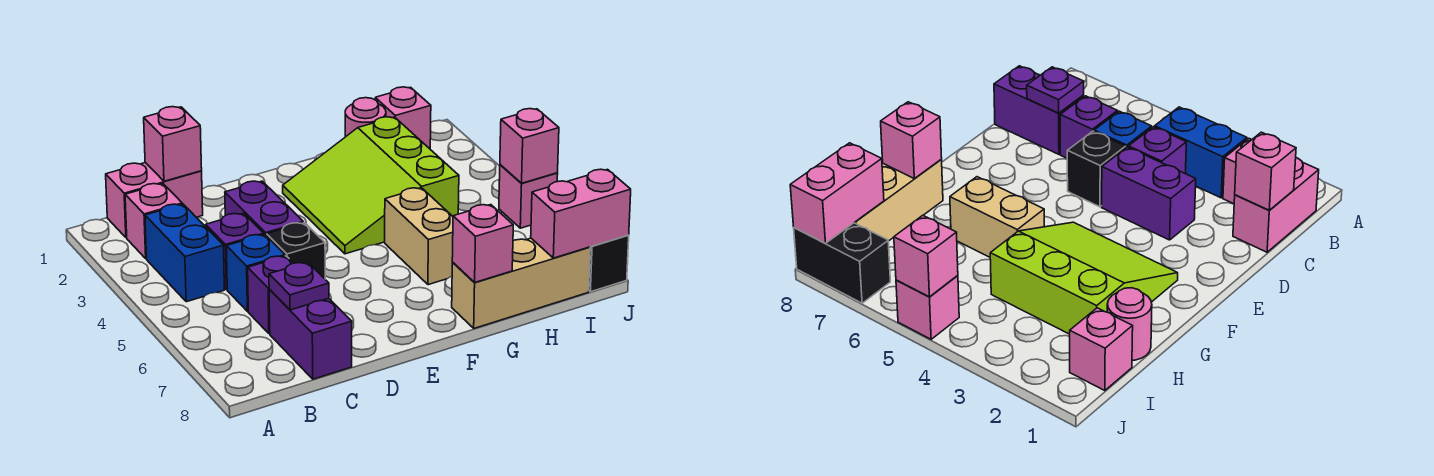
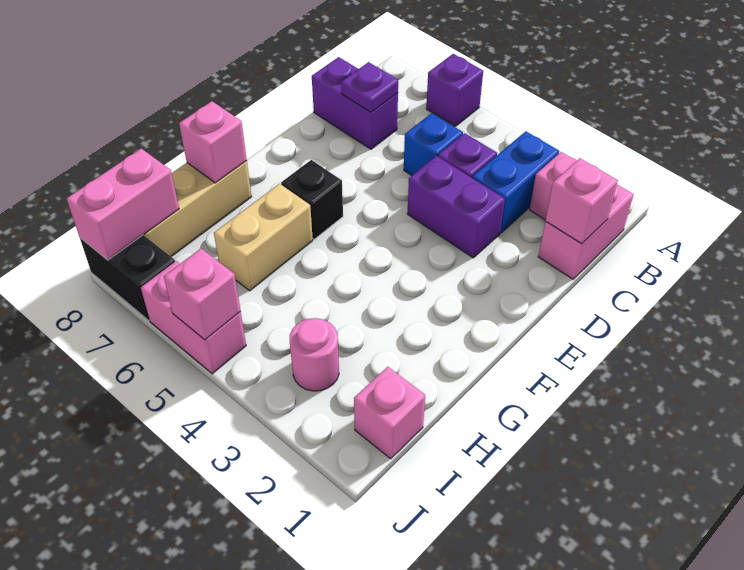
blue brick B3:B4 level 1 -> blue brick B3:C3 level 1
purple brick C6 level 1 -> purple brick A6 level 1
black brick D5 level 1 -> black brick F6 level 1
lime slope F2:H4 level 1 top H -> none
tan brick G5:G6 level 1 -> tan brick G6:H6 level 1
pink round brick H1 level 1 -> pink round brick I3 level 1
pink brick J5 level 1 -> pink brick J5:J6 level 1

